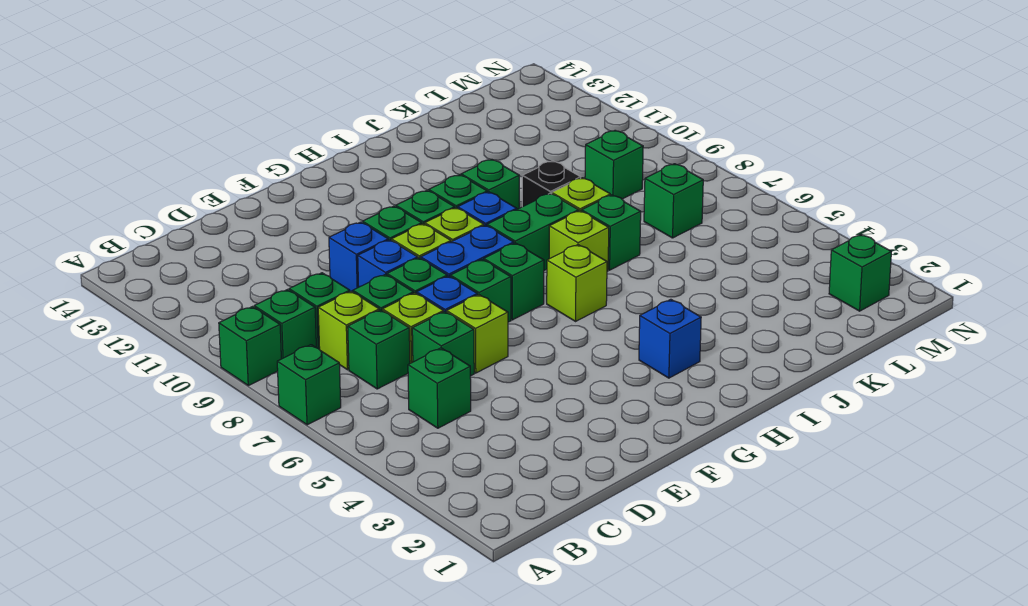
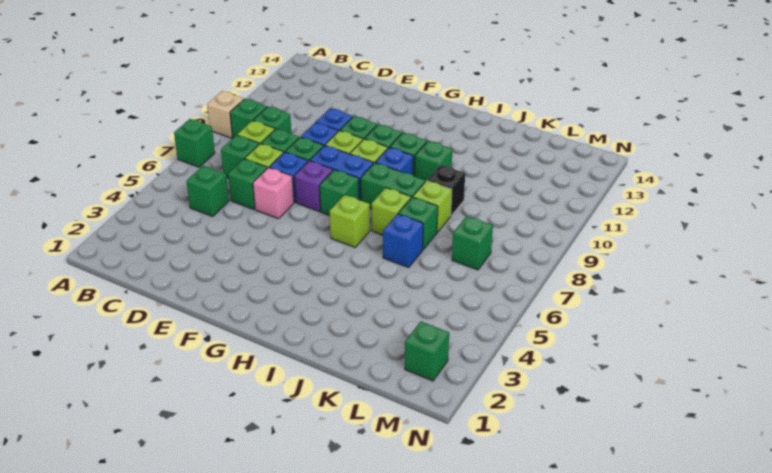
green brick A9 level 1 -> tan brick A9 level 1
lime brick E6 level 1 -> pink brick E6 level 1
green brick F7 level 1 -> purple brick F7 level 1
blue brick H3 level 1 -> blue brick J6 level 1
green brick L9 level 1 -> none

